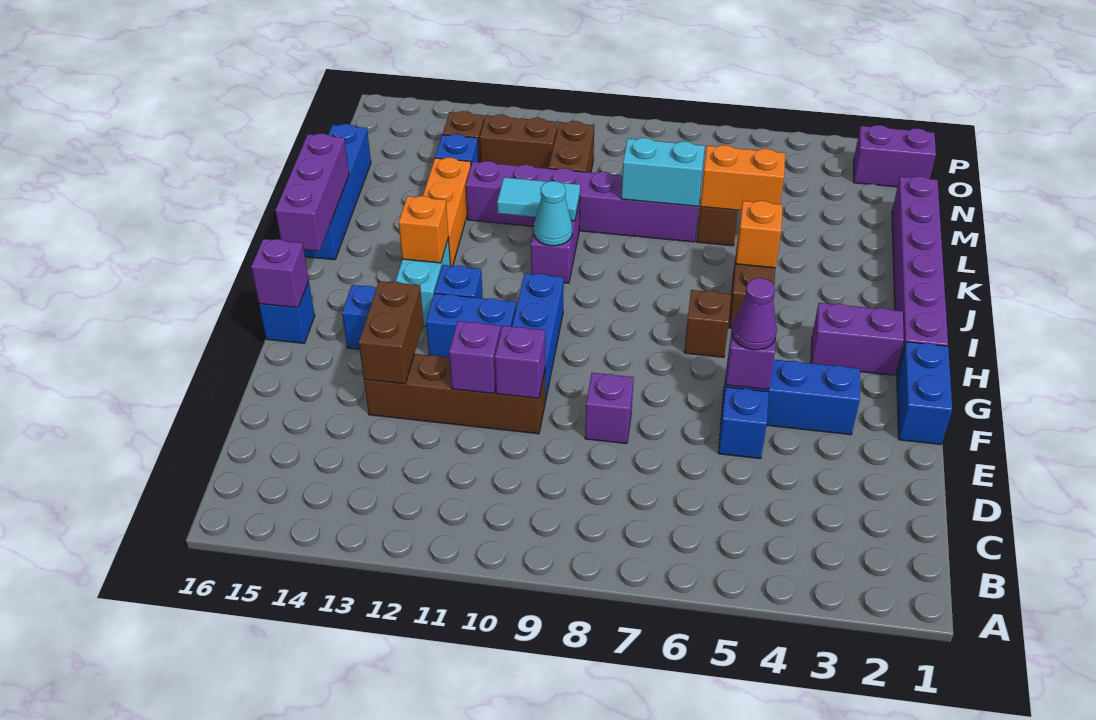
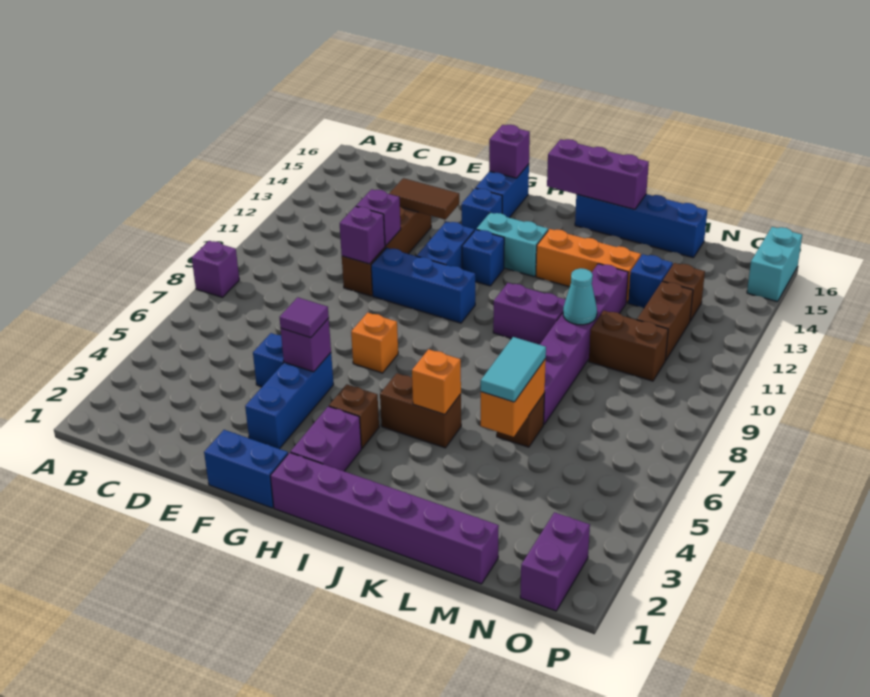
purple brick E8 level 1 -> purple brick A8 level 1
brown brick E13:F13 level 2 -> brown tile E13:F13 level 2
purple cone F5 level 3 -> purple tile F5 level 3
blue brick G16 level 1 -> blue brick G15:G16 level 1
brown brick H6 level 1 -> brown brick H4 level 1
orange brick I13 level 2 -> orange brick G7 level 1
cyan cone J10 level 2 -> cyan cone L10 level 2
cyan tile K10:K11 level 2 -> cyan tile L5:L6 level 3
cyan brick L7:L8 level 2 -> cyan brick P15:P16 level 1

